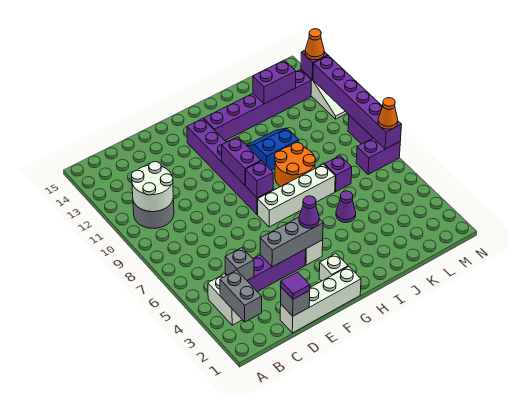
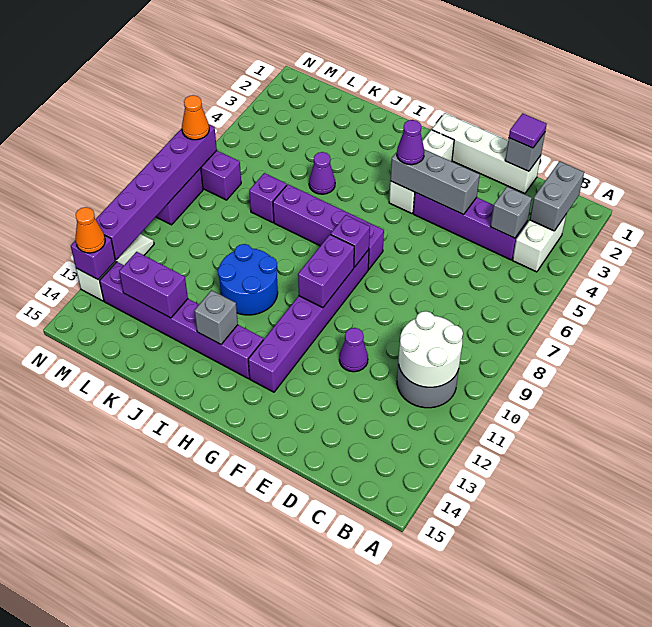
none -> purple cone E11 level 1
white brick G7:J7 level 1 -> purple brick G7:J7 level 1
orange round brick I8:J9 level 1 -> none
blue slope I10:J11 level 1 top 10 -> blue round brick I10:J11 level 1
none -> grey brick I13 level 2

